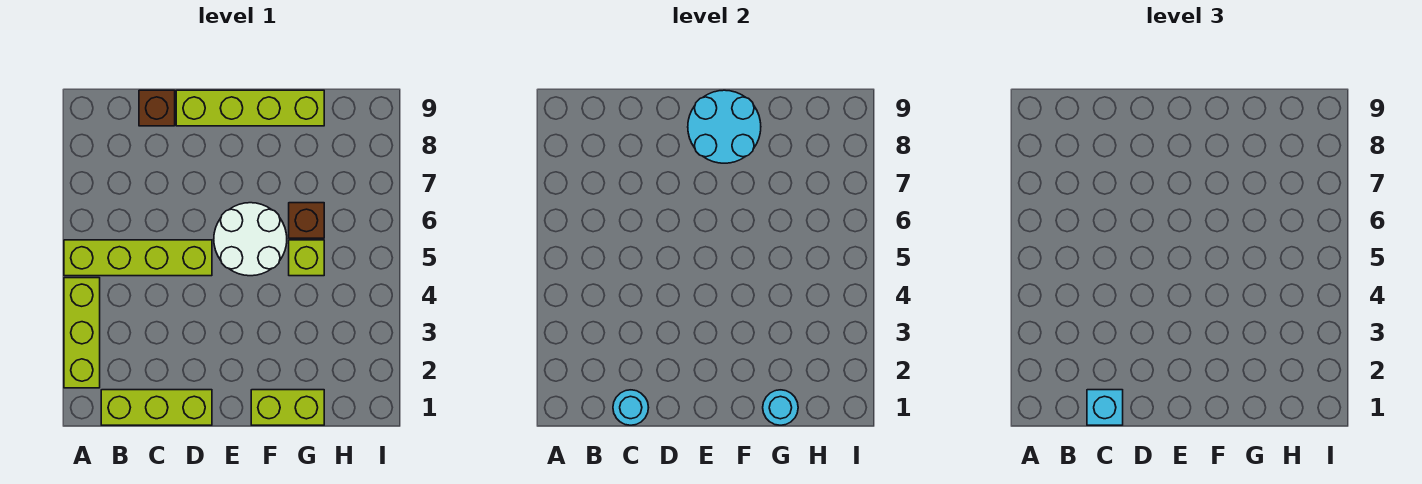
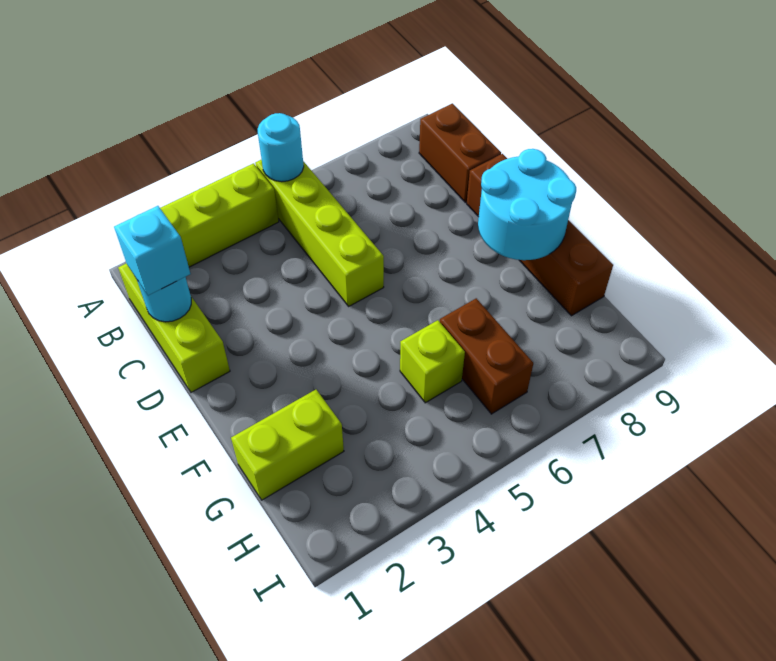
brown brick C9 level 1 -> brown brick B9:C9 level 1
lime brick D9:G9 level 1 -> brown brick D9:G9 level 1
white round brick E5:F6 level 1 -> none
lime brick F1:G1 level 1 -> lime brick G1:G2 level 1
cyan round brick G1 level 2 -> cyan round brick A5 level 2
brown brick G6 level 1 -> brown brick G6:H6 level 1

